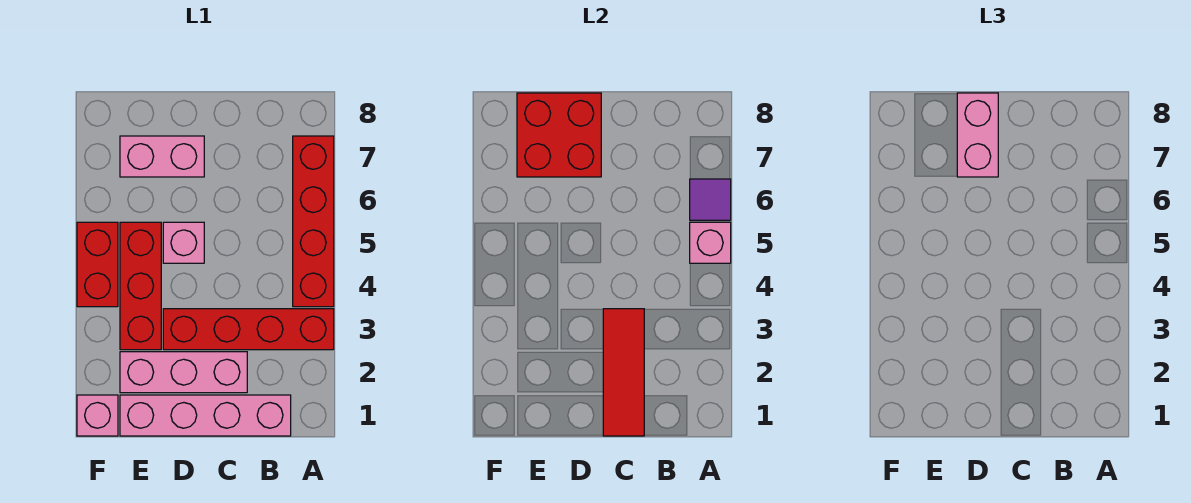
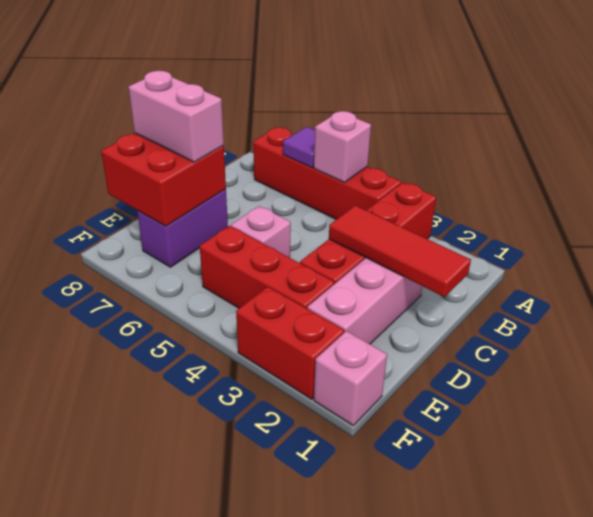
pink brick B1:E1 level 1 -> none
pink brick D7:E7 level 1 -> purple brick D7:E7 level 1
red brick F4:F5 level 1 -> red brick F2:F3 level 1

